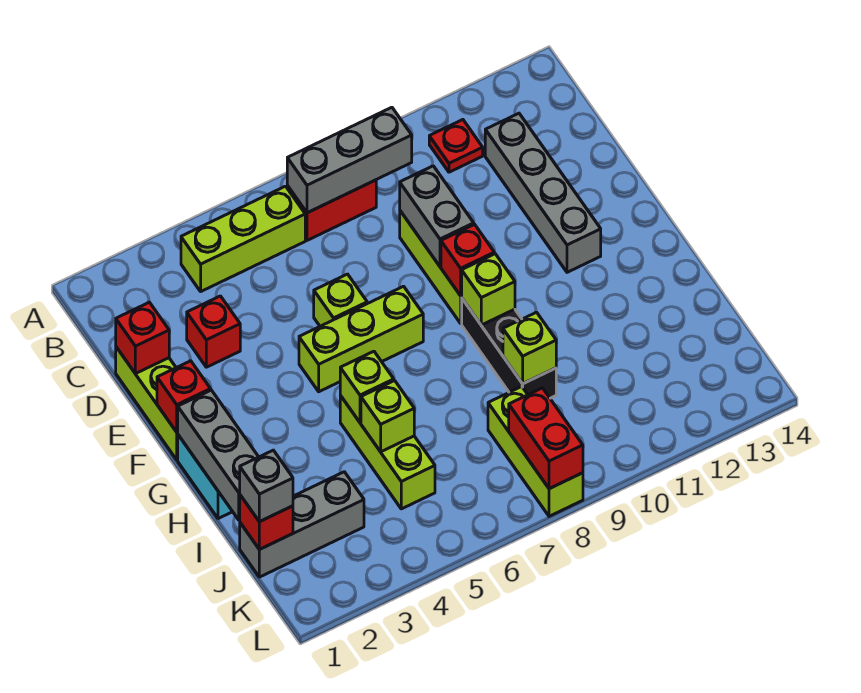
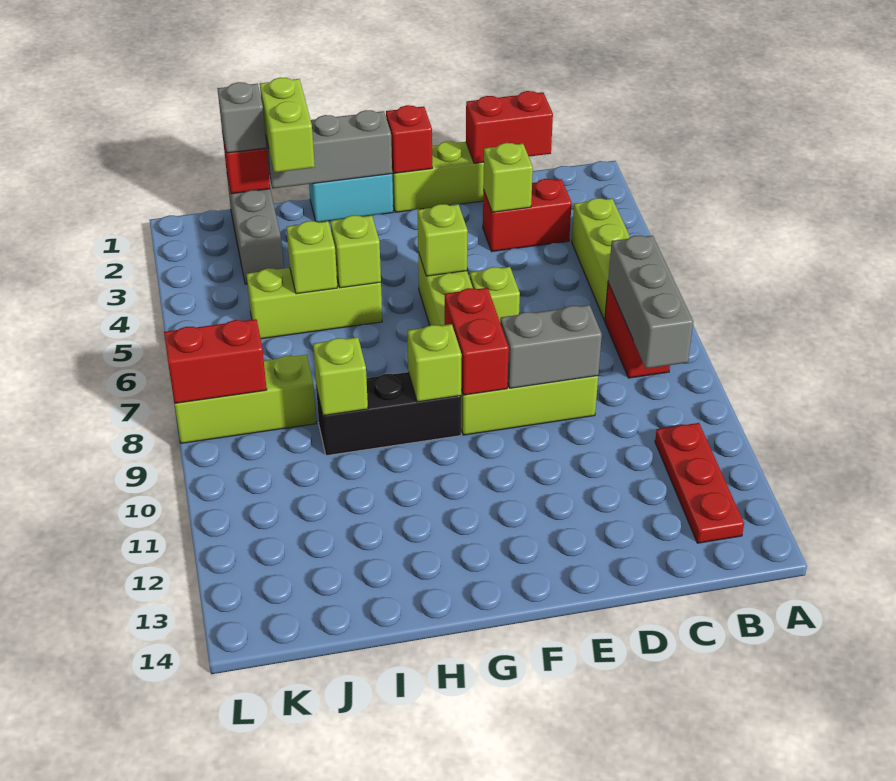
red plate B11 level 1 -> red plate B11:B13 level 1
grey brick C12:F12 level 1 -> none
red brick D1 level 2 -> red brick C1:D1 level 2
red brick D3 level 1 -> red brick C3:D3 level 1
none -> lime brick D3 level 2
none -> lime brick F5 level 2
red brick F9 level 2 -> red brick F8:F9 level 2
none -> lime brick I1:I2 level 3

